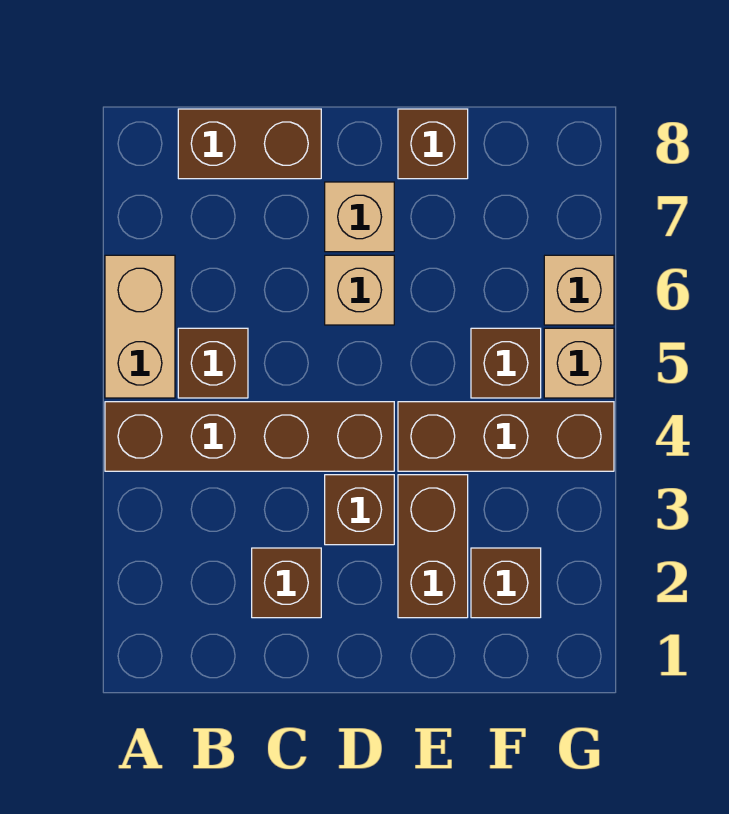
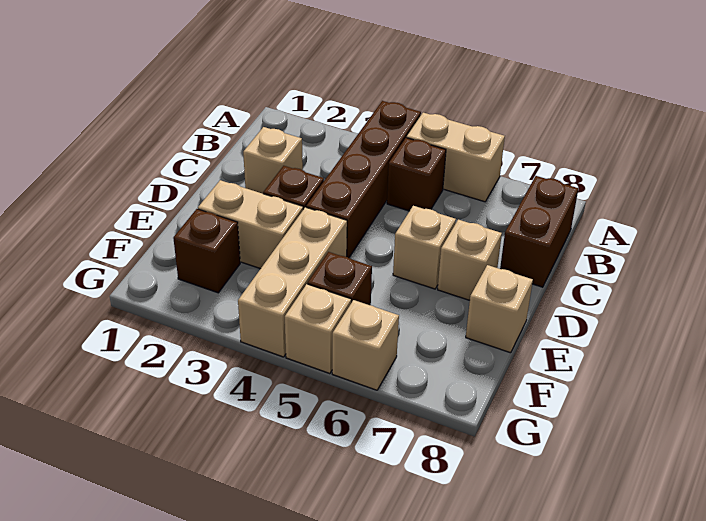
brown brick C2 level 1 -> tan brick C2 level 1
brown brick E2:E3 level 1 -> tan brick E2:E3 level 1
brown brick E4:G4 level 1 -> tan brick E4:G4 level 1
brown brick E8 level 1 -> tan brick E8 level 1

